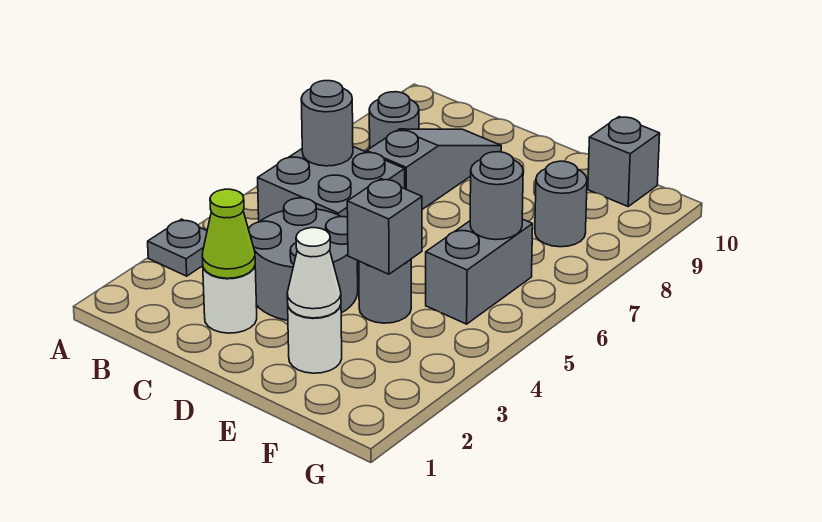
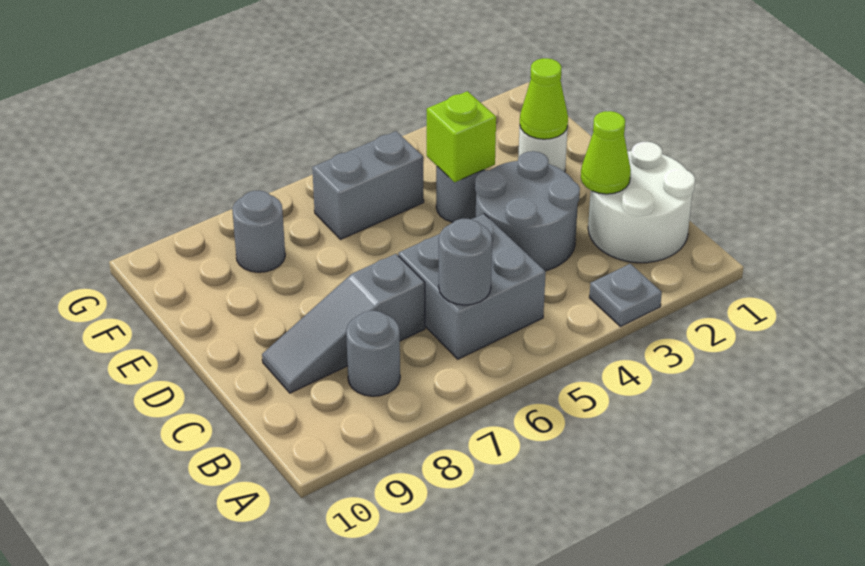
white round brick C2 level 1 -> white round brick B1:C2 level 1
white cone E2 level 2 -> lime cone E2 level 2
grey brick E4 level 2 -> lime brick E4 level 2
grey round brick F6 level 2 -> none
grey brick F10 level 1 -> none

